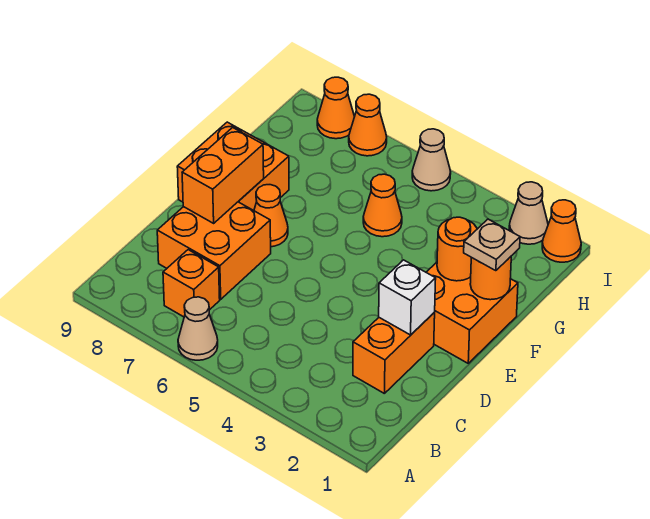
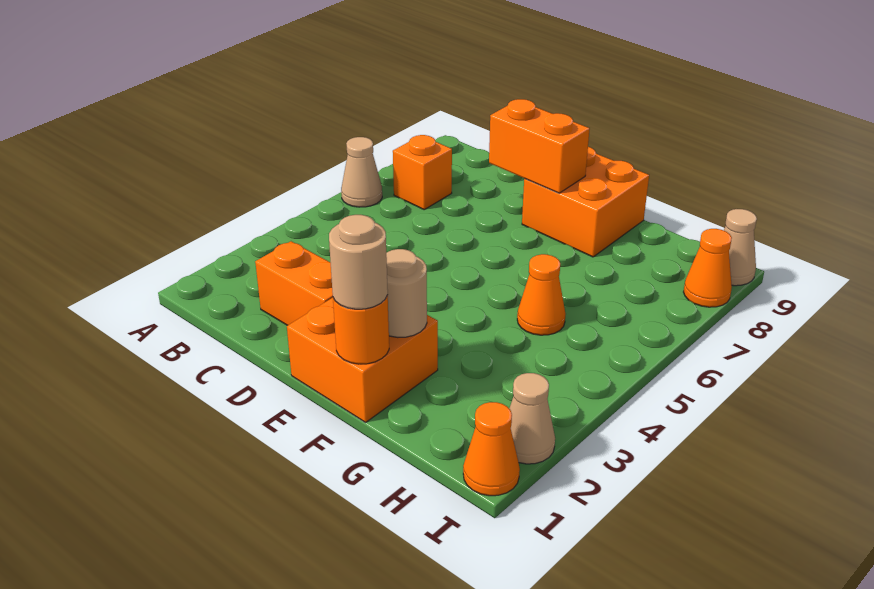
orange brick C7:D8 level 1 -> none
white brick D2 level 2 -> none
orange cone E7 level 1 -> none
tan plate F1 level 3 -> tan round brick F1 level 3
orange round brick F2 level 2 -> tan round brick F2 level 2
tan cone I5 level 1 -> tan cone I9 level 1
orange cone I7 level 1 -> none

